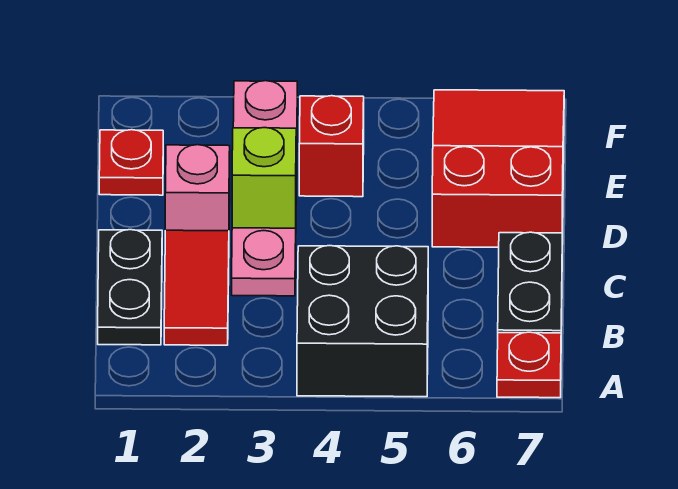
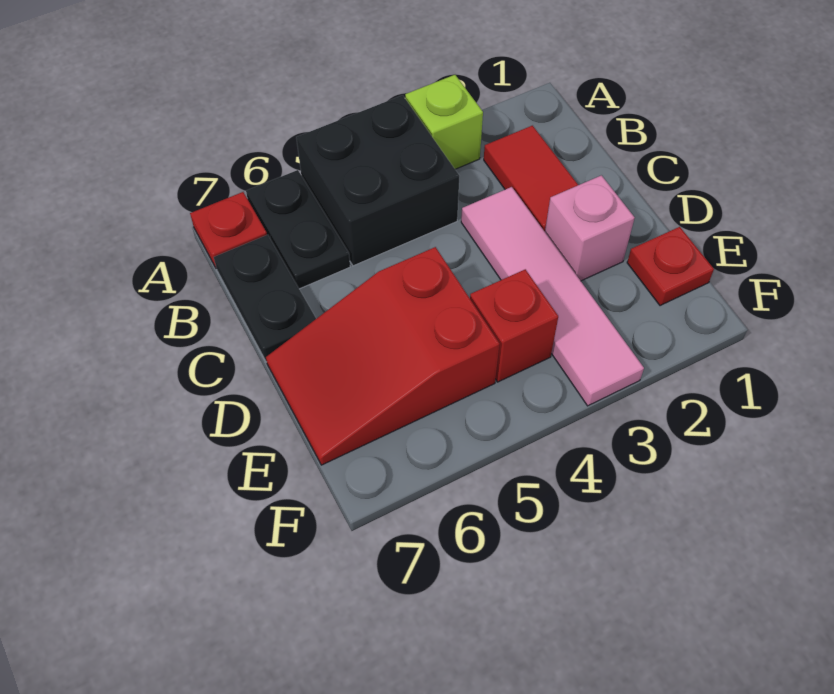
black plate B1:C1 level 1 -> black plate A6:B6 level 1
pink plate C3:F3 level 1 -> pink tile C3:F3 level 1
lime brick D3 level 2 -> lime brick A3 level 1
red slope D6:F7 level 1 top D -> red slope D5:E7 level 1 top 5

